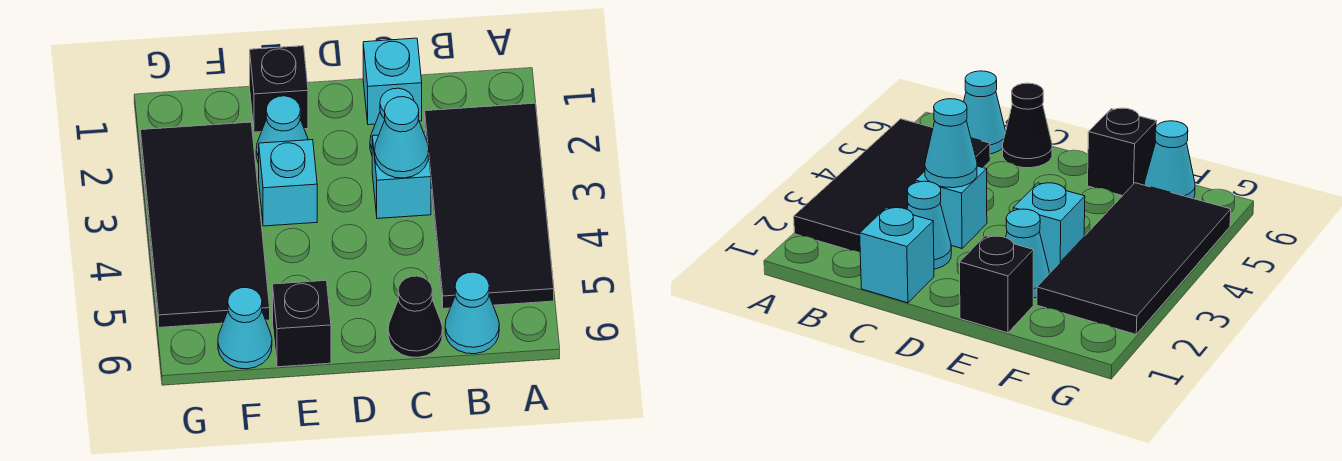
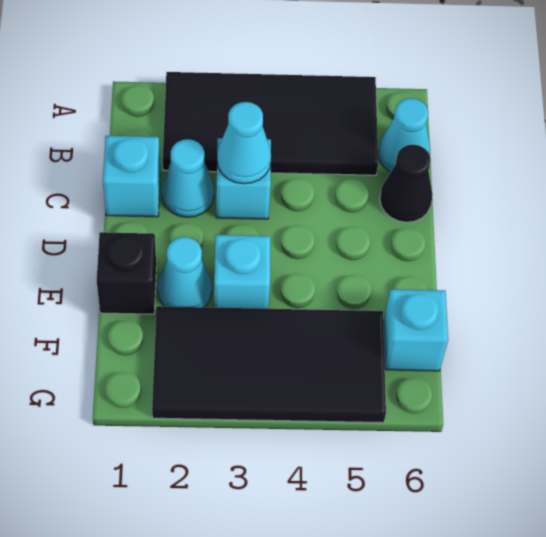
black brick E6 level 1 -> none
cyan cone F6 level 1 -> cyan brick F6 level 1

